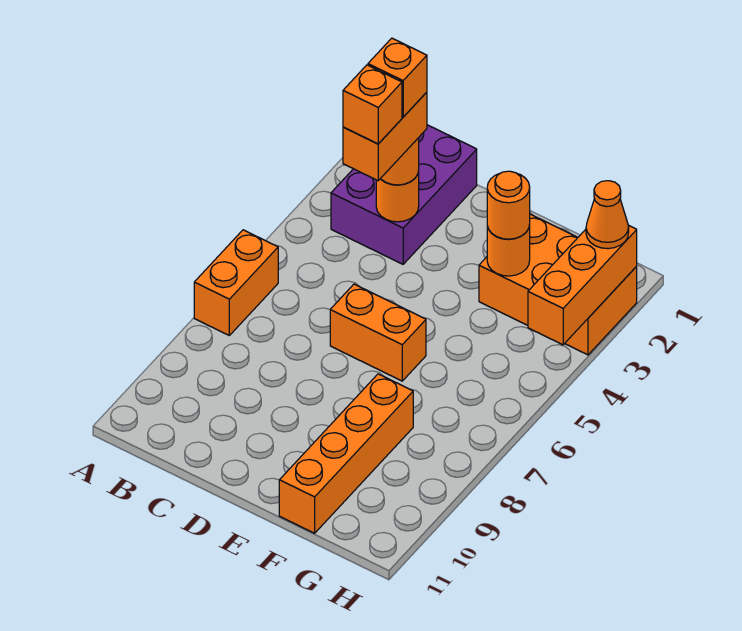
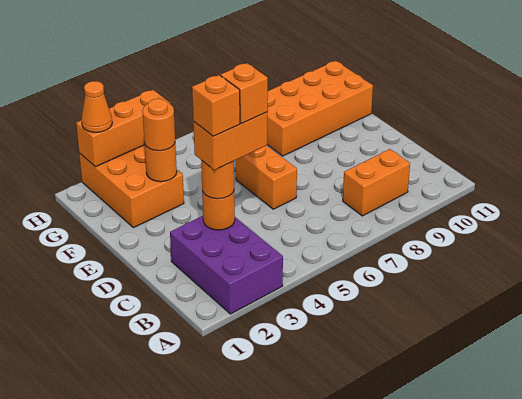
orange brick A6:A7 level 1 -> orange brick B8:B9 level 1
purple brick B1:C3 level 1 -> purple brick A2:C3 level 1
orange brick F8:F11 level 1 -> orange brick F8:G11 level 1

